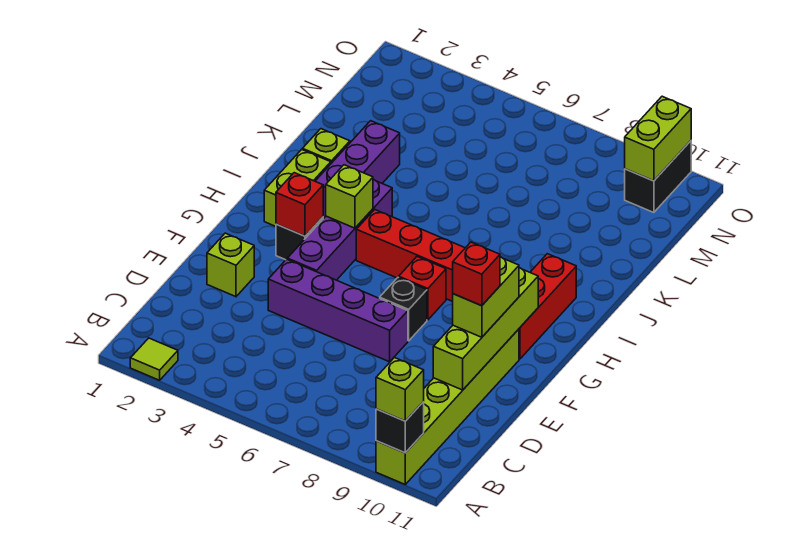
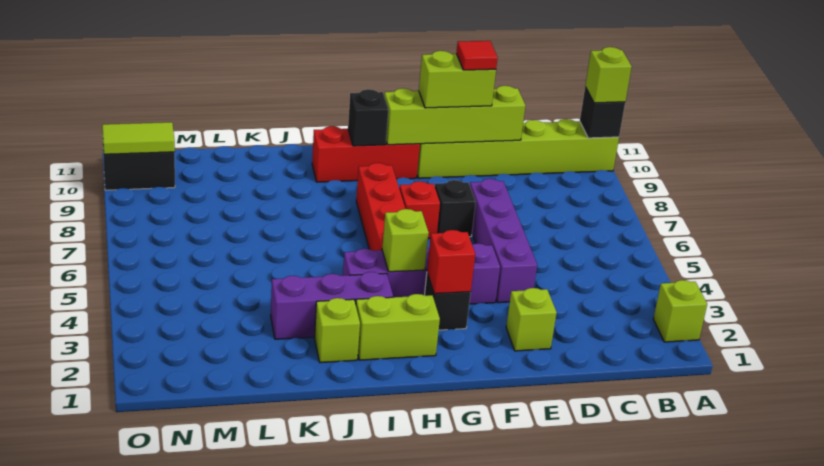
lime tile A2 level 1 -> lime brick A2 level 1
red brick E10 level 4 -> red tile E10 level 4
none -> black brick H10 level 2
lime brick N10:O10 level 2 -> lime tile N10:O10 level 2

